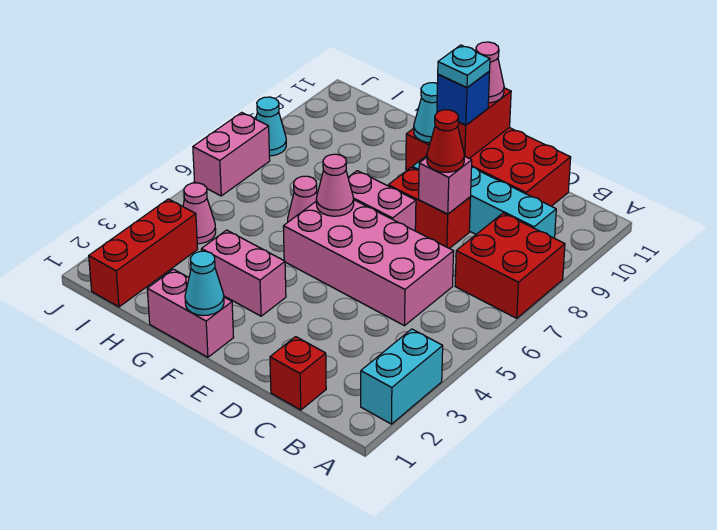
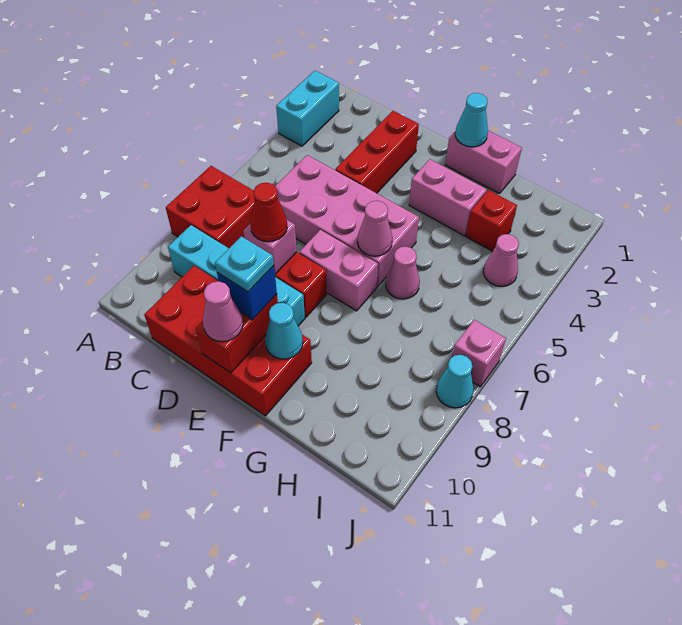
red brick C1 level 1 -> red brick H3 level 1
red brick I1:I3 level 1 -> red brick D2:D4 level 1
pink brick J6:J7 level 1 -> pink brick J7 level 1

